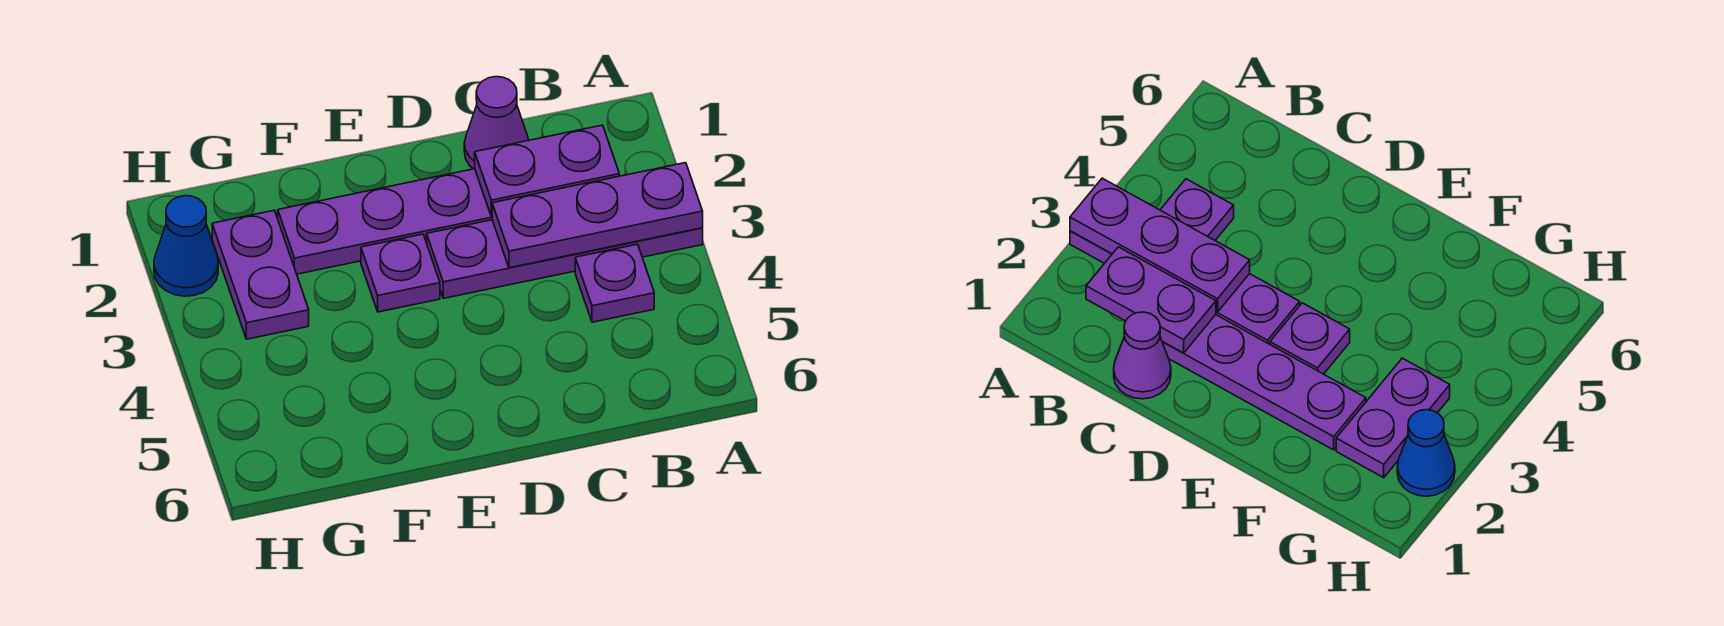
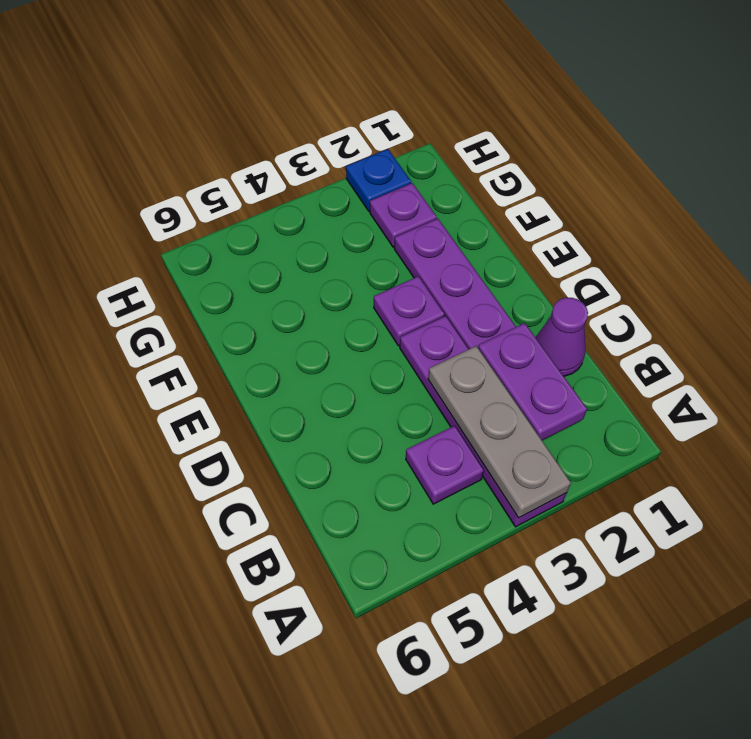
purple plate A3:C3 level 2 -> grey plate A3:C3 level 2
purple plate G2:G3 level 1 -> purple plate G2 level 1
blue cone H2 level 1 -> blue plate H2 level 1

